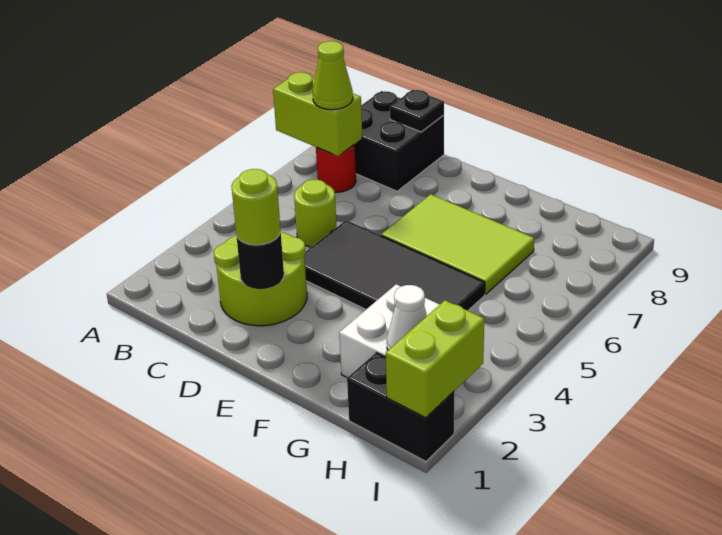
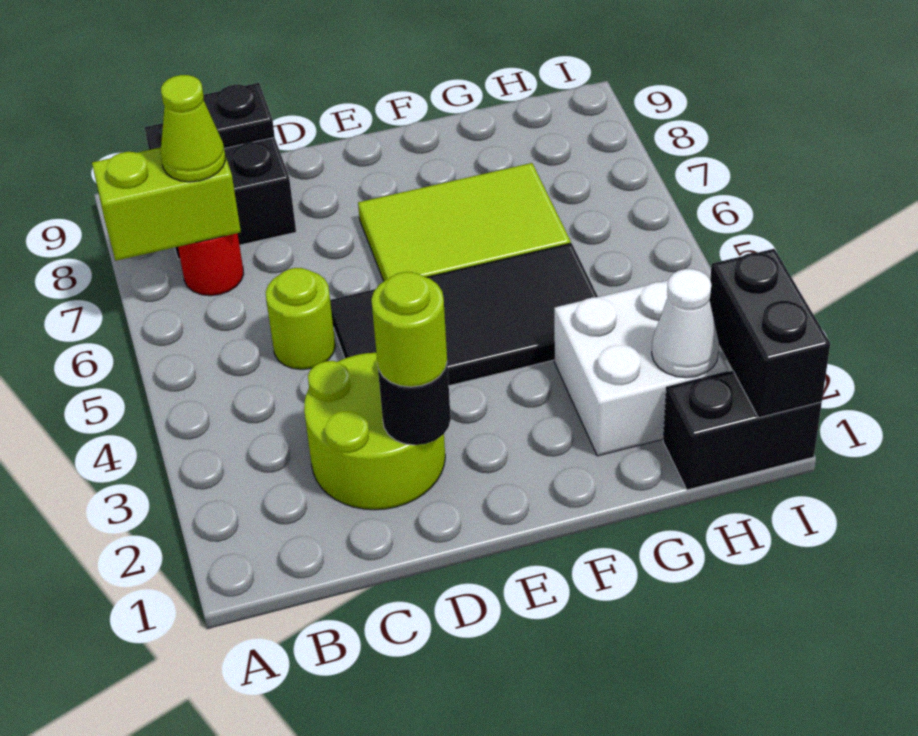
lime brick I1:I2 level 2 -> black brick I1:I2 level 2

